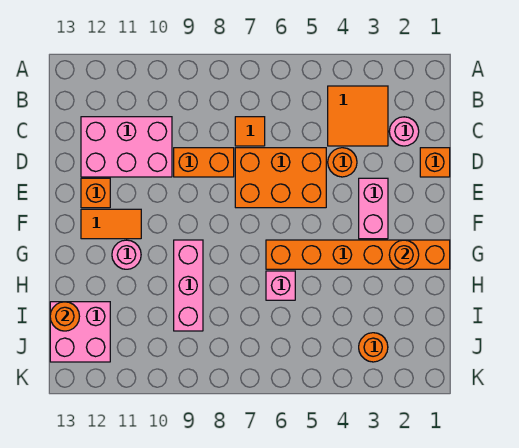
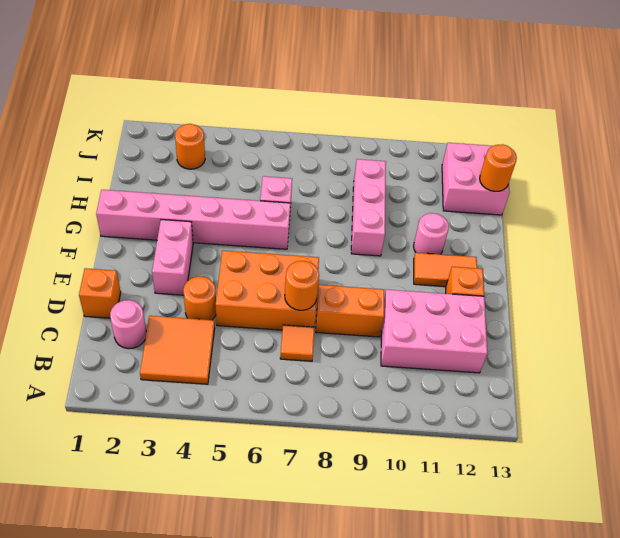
orange brick G1:G6 level 1 -> pink brick G1:G6 level 1
orange round brick G2 level 2 -> orange round brick D7 level 2

